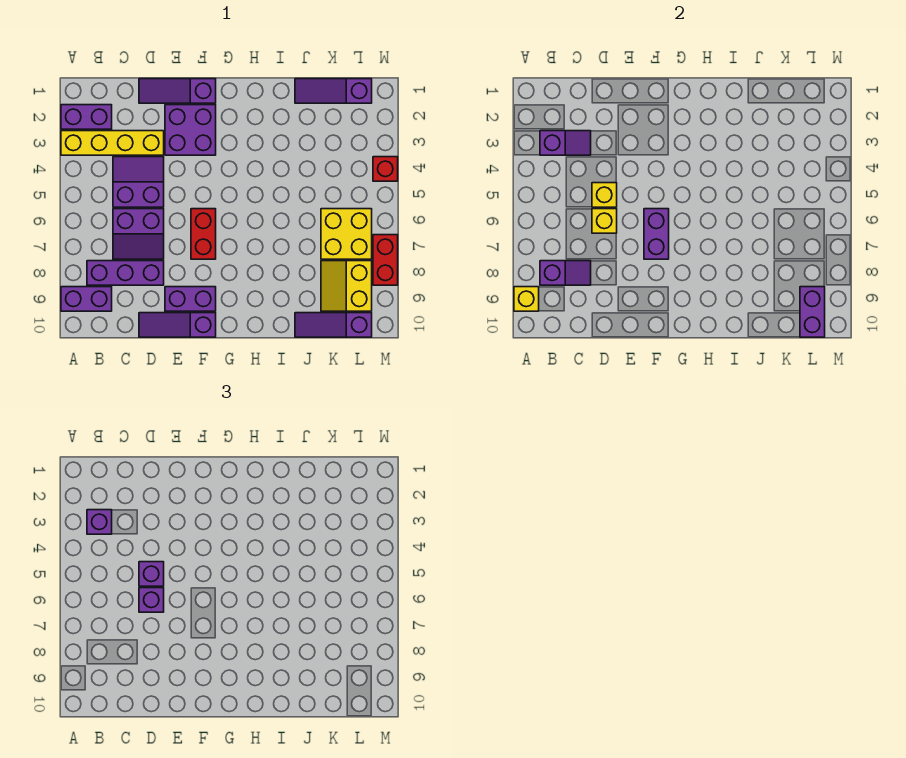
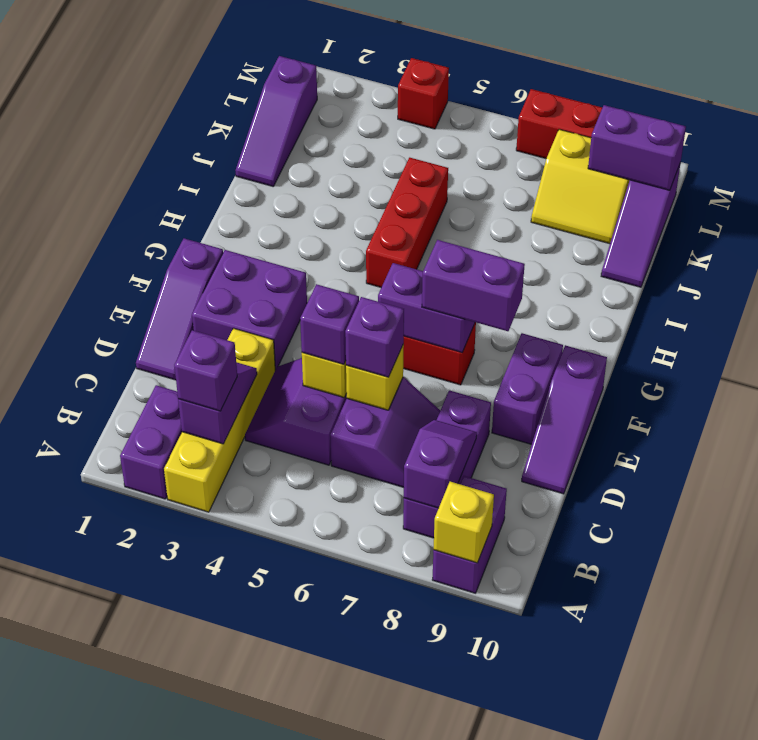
none -> purple brick F7:F8 level 3
none -> red brick H5:J5 level 1
yellow brick K6:L7 level 1 -> none

